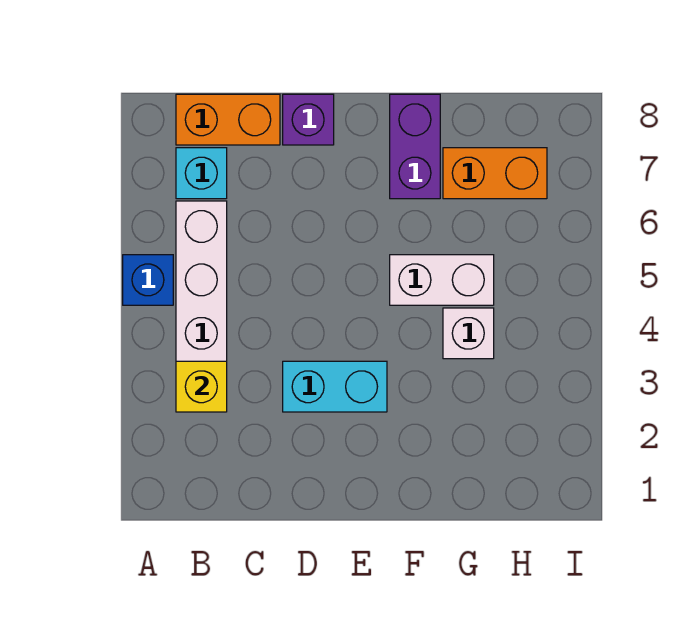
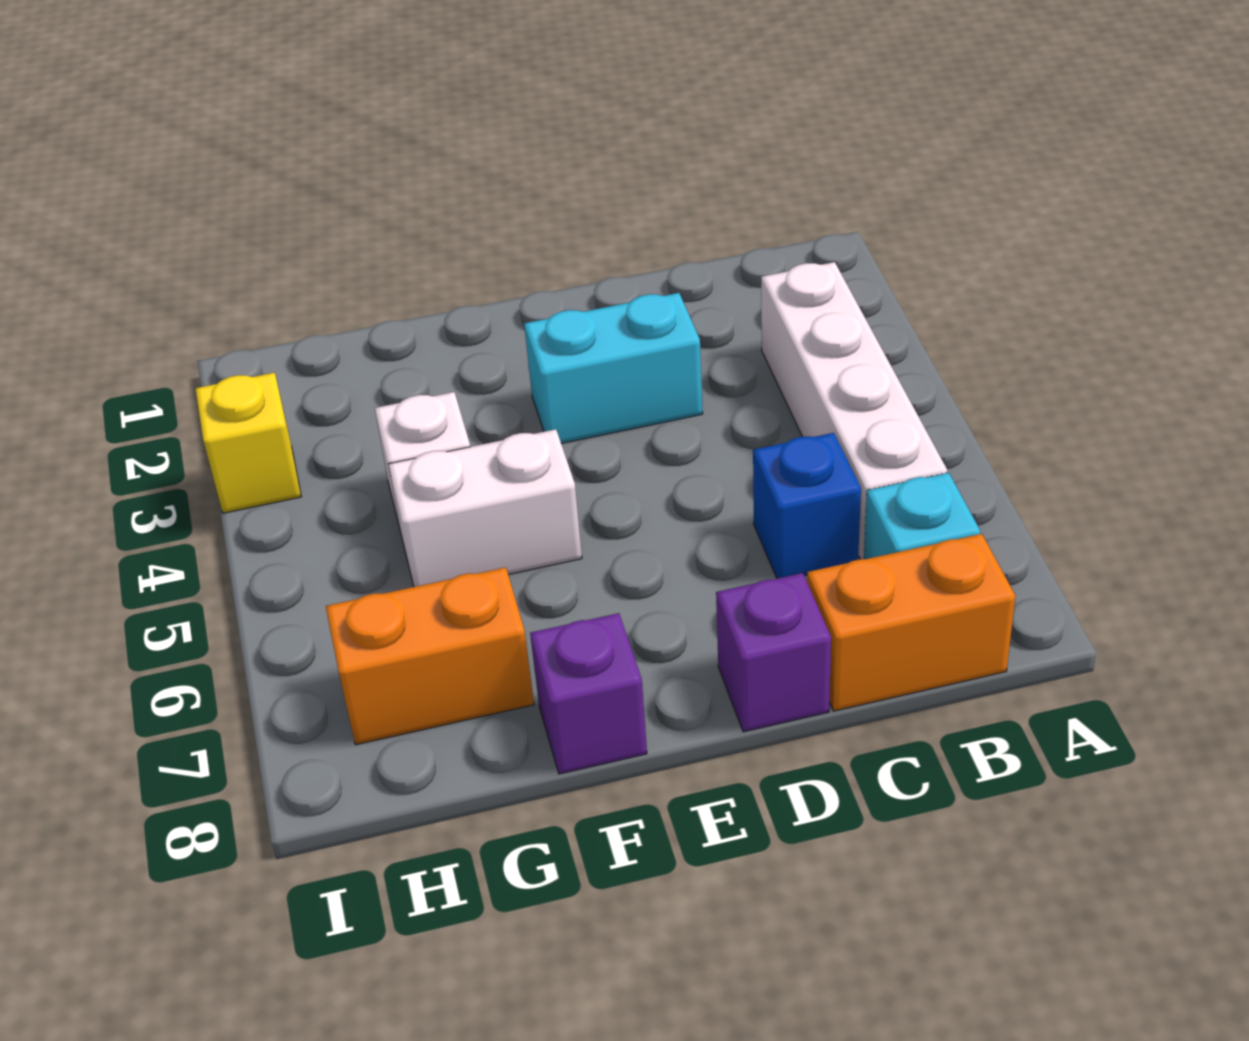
blue brick A5 level 1 -> blue brick C6 level 1
yellow brick B3 level 2 -> yellow brick I3 level 1
purple brick F7:F8 level 1 -> purple brick F8 level 1

